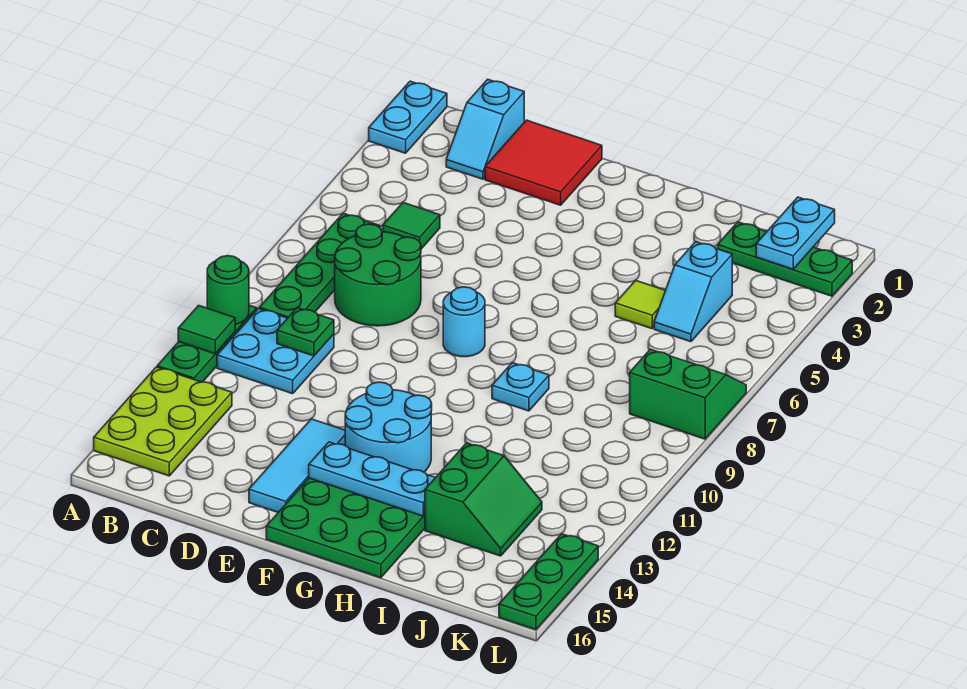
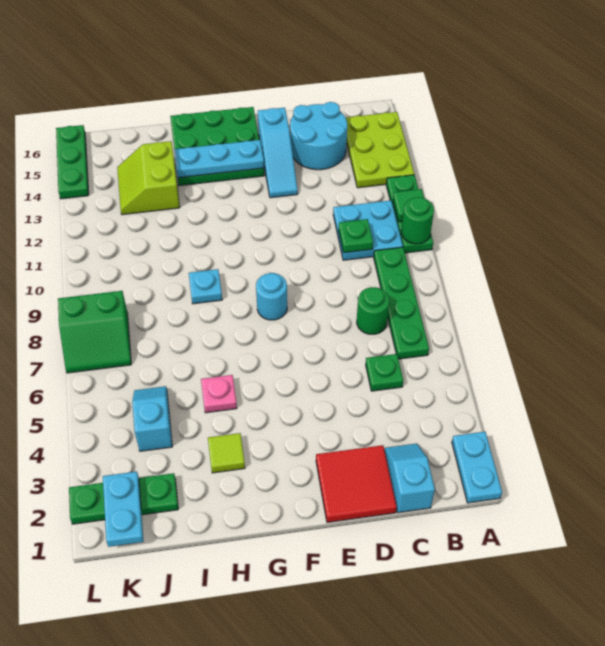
green tile C5 level 1 -> green plate C5 level 1
green round brick C7:D8 level 1 -> green round brick C7 level 1
cyan tile E13:E15 level 1 -> cyan slope E13:E15 level 1 top 15
cyan round brick F12:G13 level 1 -> cyan round brick C14:D15 level 1
none -> pink plate H5 level 1
lime tile I5 level 1 -> lime tile H3 level 1
green slope I13:J14 level 1 top I -> lime slope I13:J14 level 1 top I

